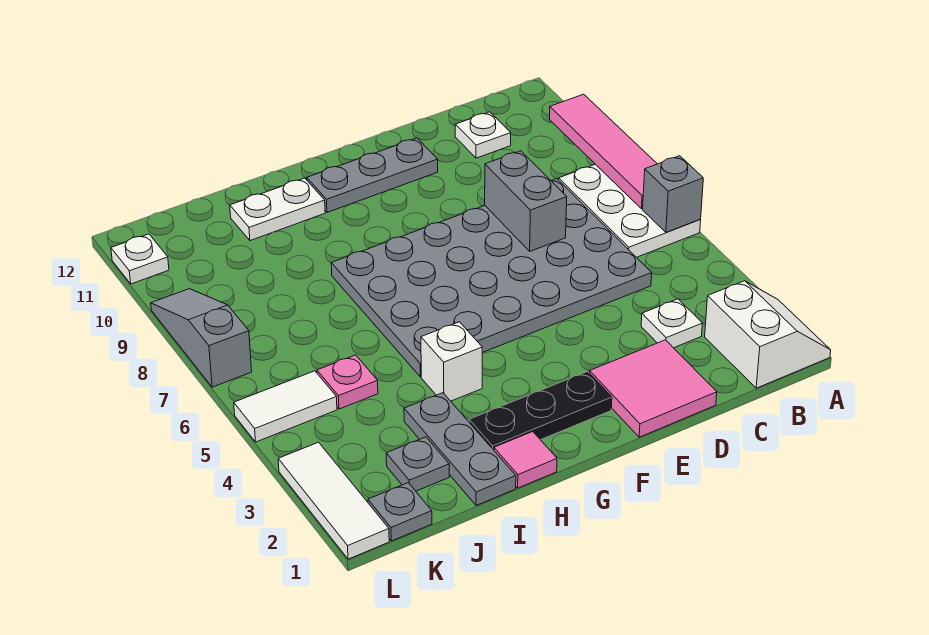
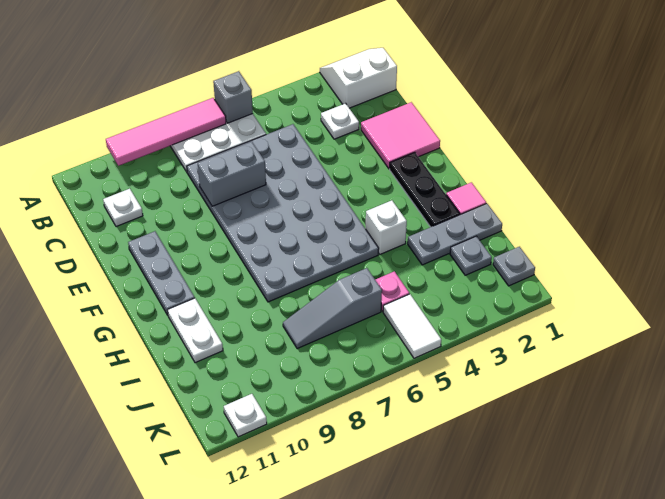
white tile L1:L3 level 1 -> none
grey slope L7:L9 level 1 top 7 -> grey slope J6:J8 level 1 top 6

